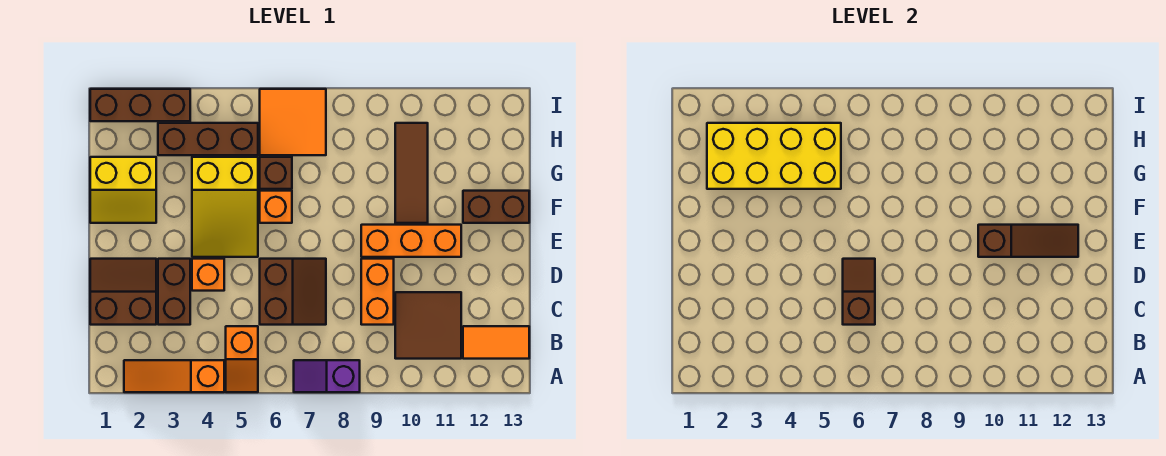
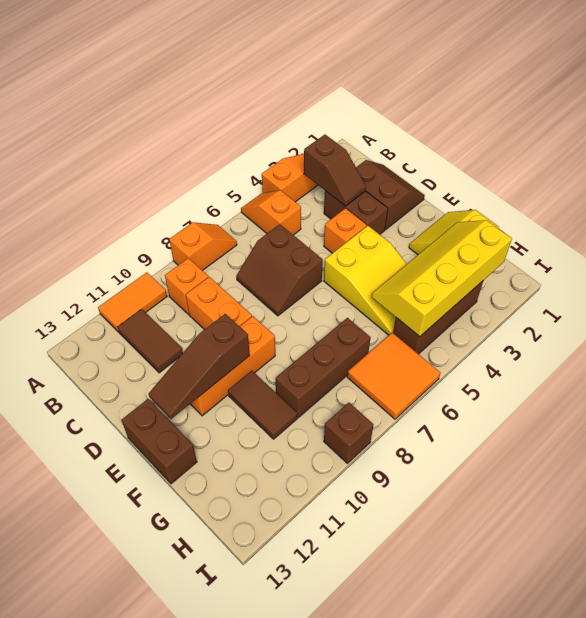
purple slope A7:A8 level 1 top 8 -> orange slope A7:A8 level 1 top 8
brown tile B10:C11 level 1 -> brown tile B11:C11 level 1
orange tile B12:B13 level 1 -> orange tile A10:A11 level 1
brown slope C1:D2 level 1 top C -> brown slope C1:D2 level 1 top 2
brown slope C6:D6 level 2 top C -> brown slope B3:C3 level 2 top B
yellow slope E4:G5 level 1 top G -> yellow slope E4:G5 level 1 top E
orange brick F6 level 1 -> orange brick B9 level 1
brown tile F10:H10 level 1 -> brown tile F10:G10 level 1
brown brick F12:F13 level 1 -> brown brick E13:F13 level 1
yellow brick G2:H5 level 2 -> yellow slope G2:H5 level 2 top H
brown brick G6 level 1 -> brown brick I9 level 1
brown brick I1:I3 level 1 -> brown brick G7:G9 level 1

